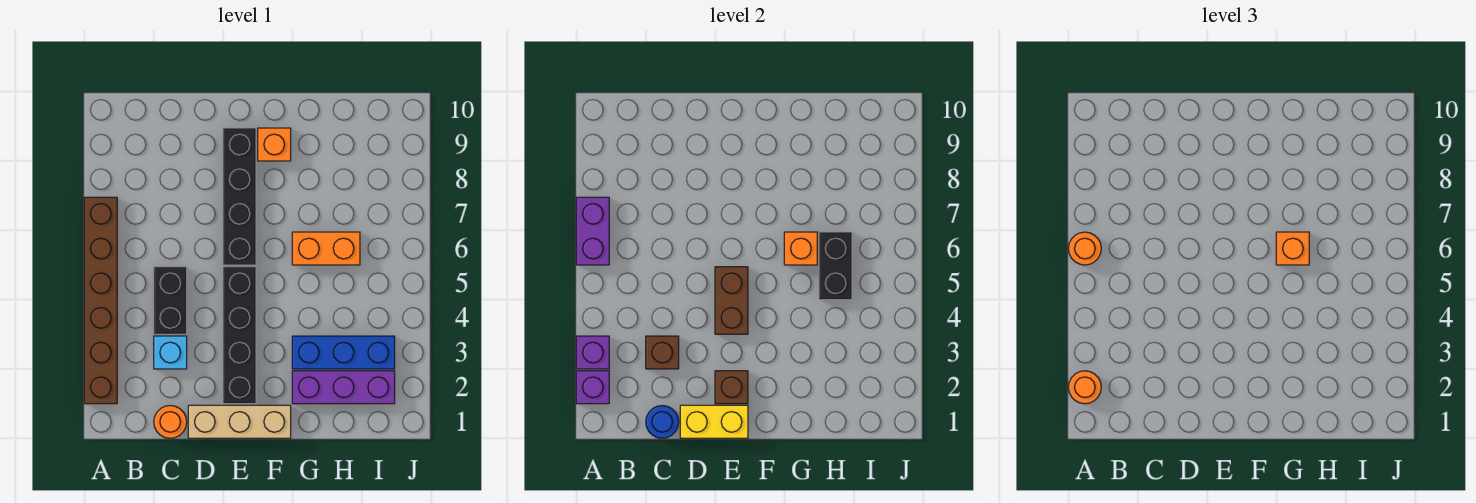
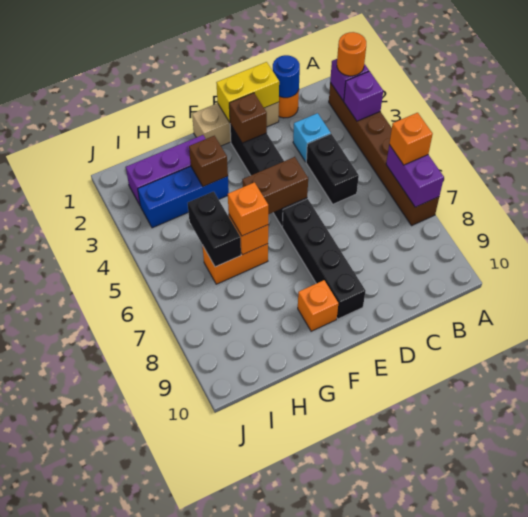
orange round brick A6 level 3 -> orange brick A6 level 3
brown brick C3 level 2 -> brown brick G3 level 2
brown brick E4:E5 level 2 -> brown brick E5:F5 level 2

